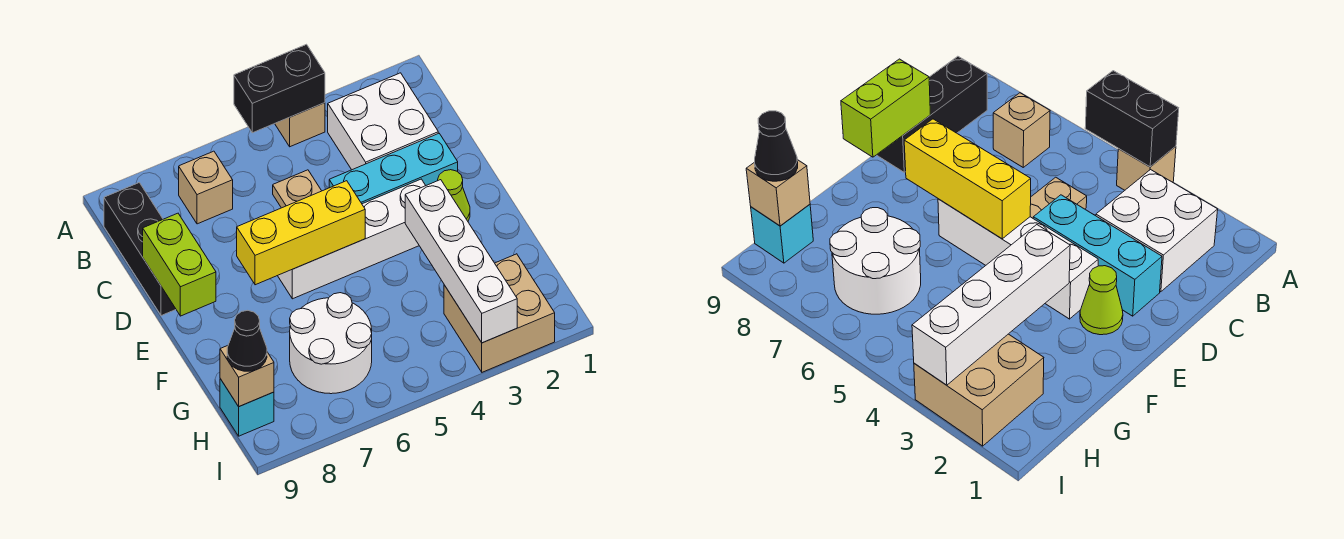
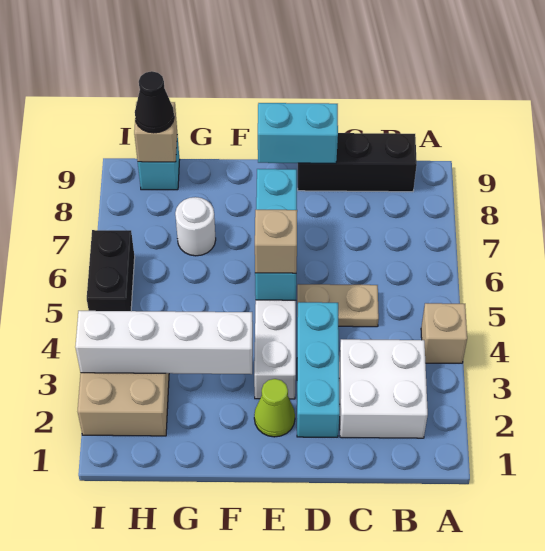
black brick A4:A5 level 2 -> black brick I5:I6 level 1
tan brick B7 level 1 -> tan brick E5 level 3
lime brick D9:E9 level 2 -> cyan brick D9:E9 level 2
yellow brick E5:E7 level 2 -> cyan brick E5:E7 level 2
white round brick G6:H7 level 1 -> white round brick G7 level 1

